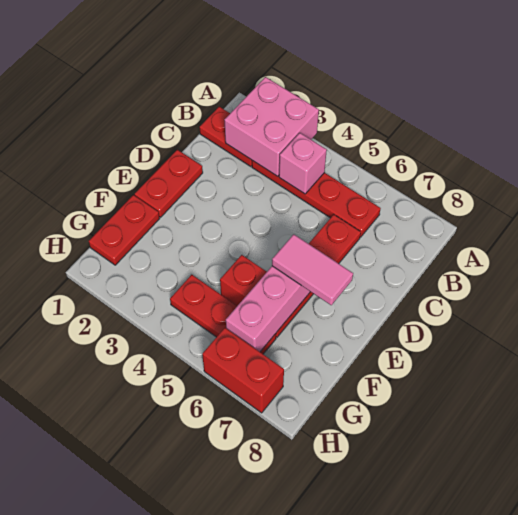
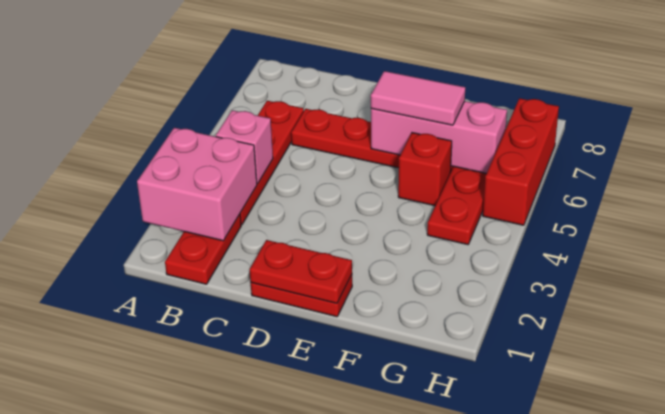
pink tile E6:E7 level 3 -> pink tile E6:F6 level 3
red plate F1:G1 level 1 -> red plate D1:E1 level 2
red brick H6:H7 level 1 -> red brick H5:H7 level 1

